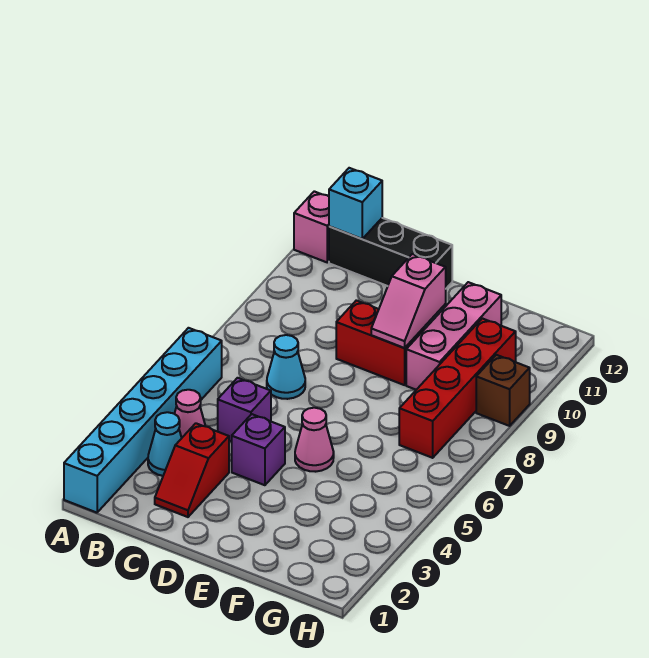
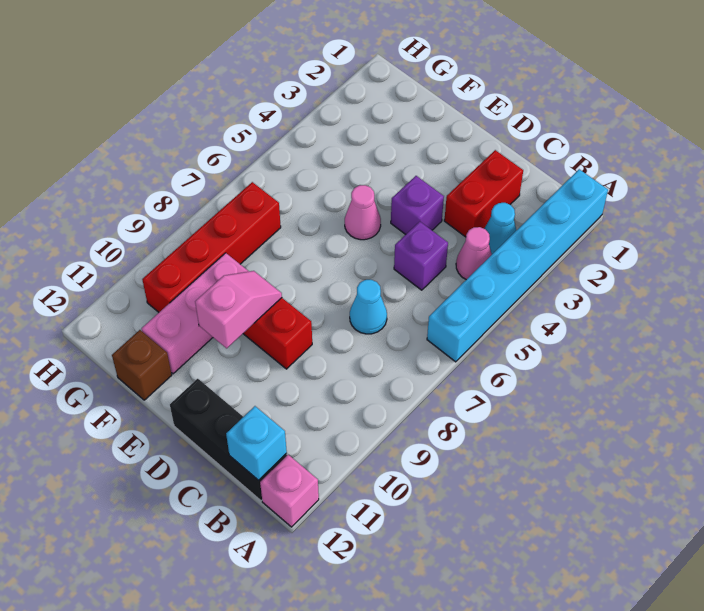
red slope C2:C3 level 1 top 3 -> red brick C2:C3 level 1
brown brick H9 level 1 -> brown brick F12 level 1

